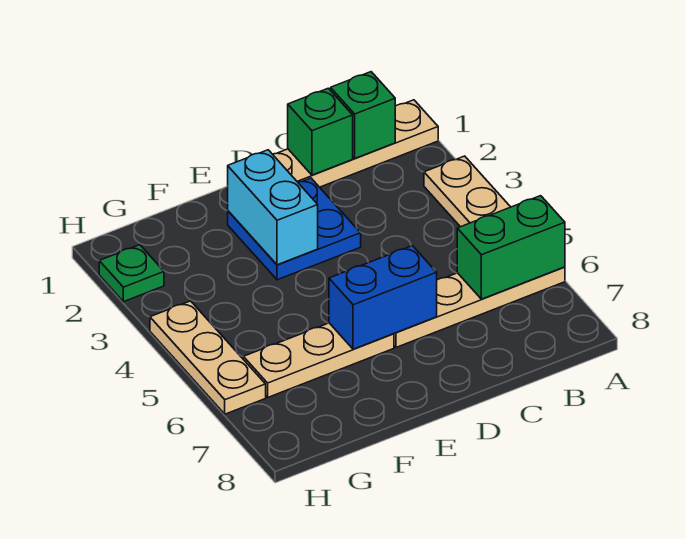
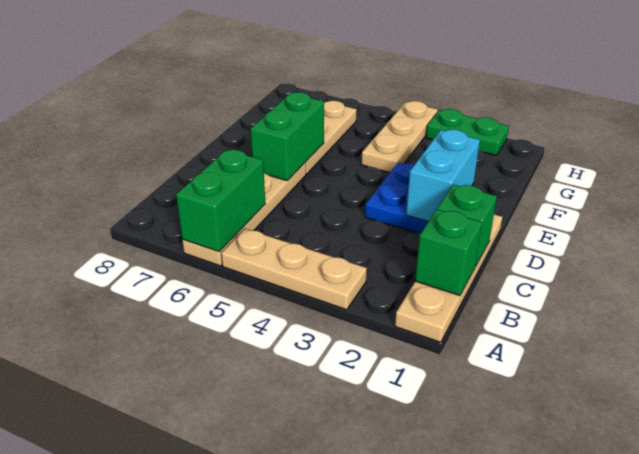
blue brick D6:E6 level 2 -> green brick D6:E6 level 2
cyan brick E2:E3 level 2 -> cyan brick D2:E2 level 2
green plate H2 level 1 -> green plate H2:H3 level 1
tan plate H4:H6 level 1 -> tan plate F4:H4 level 1

